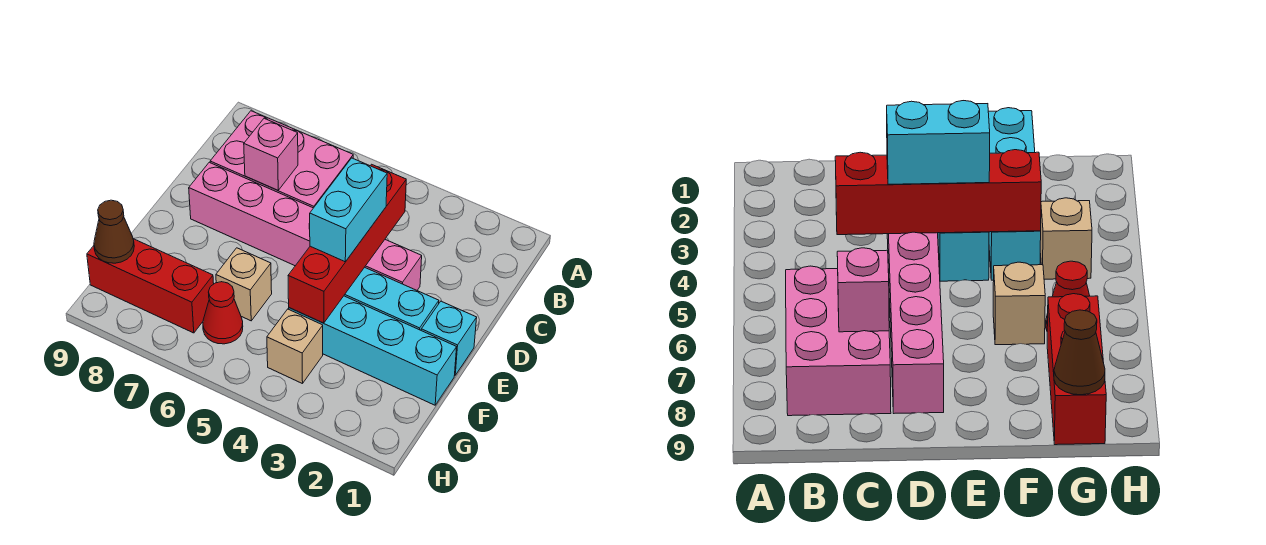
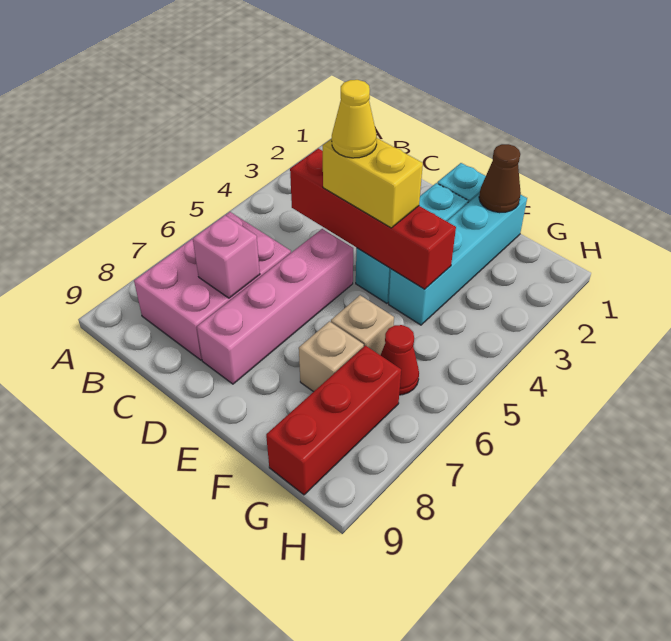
pink brick D3:D8 level 1 -> pink brick D5:D8 level 1
cyan brick D4:E4 level 3 -> yellow brick D4:E4 level 3
none -> yellow cone D4 level 4
tan brick G4 level 1 -> tan brick F7 level 1
brown cone G9 level 2 -> brown cone F1 level 2

